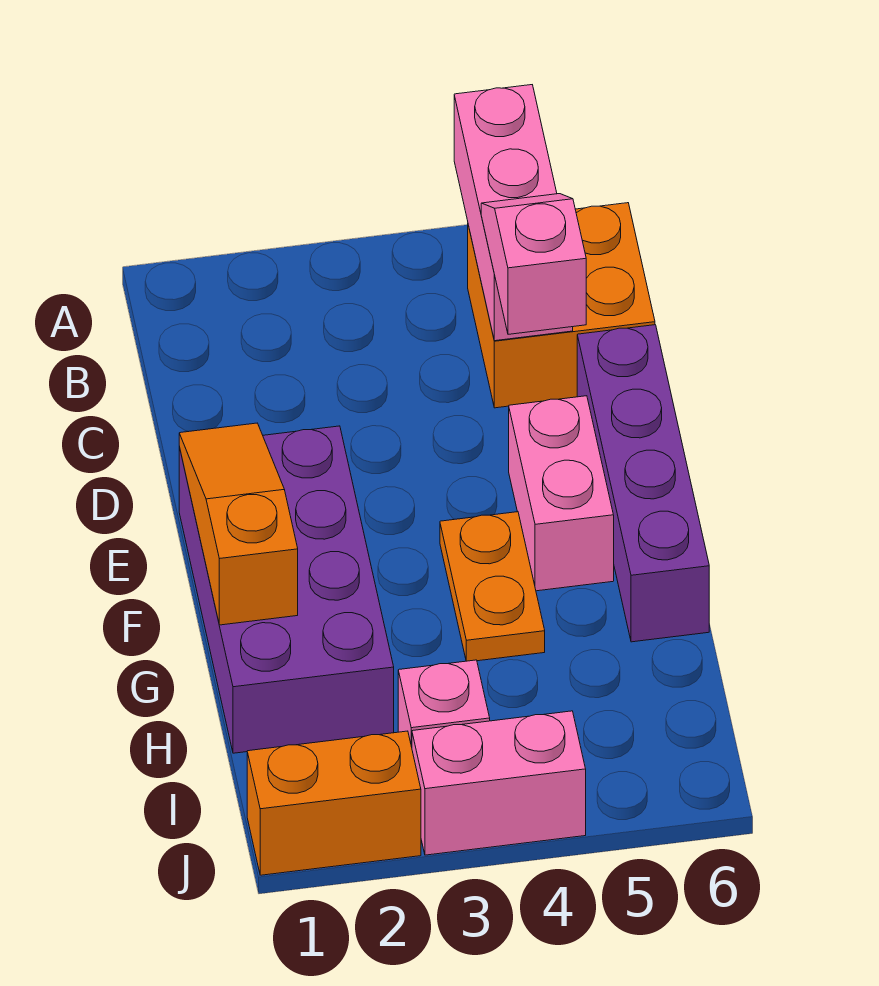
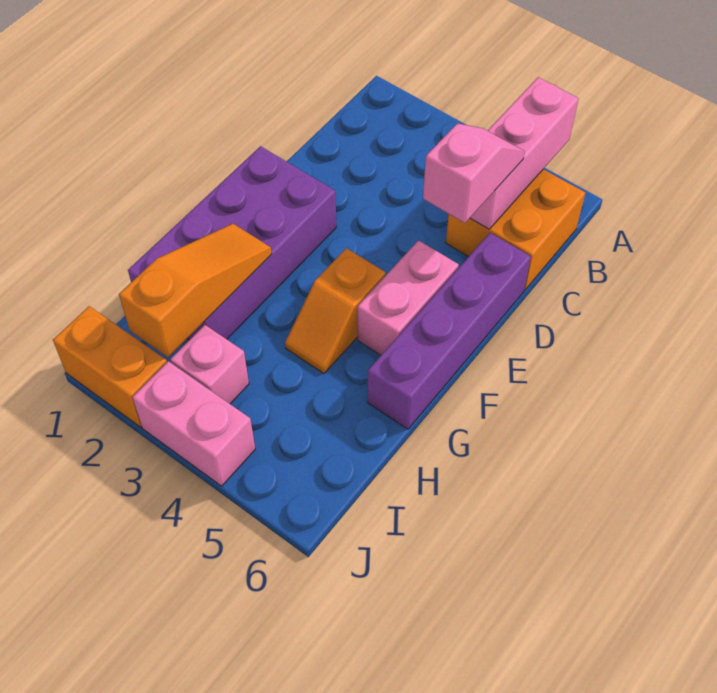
orange slope E1:G1 level 2 top G -> orange slope G2:I2 level 2 top I
orange plate F4:G4 level 1 -> orange slope F4:G4 level 1 top F

